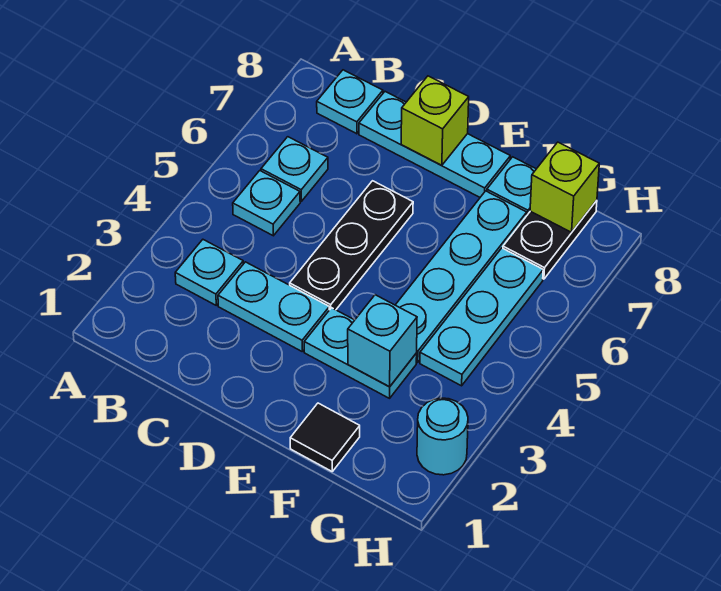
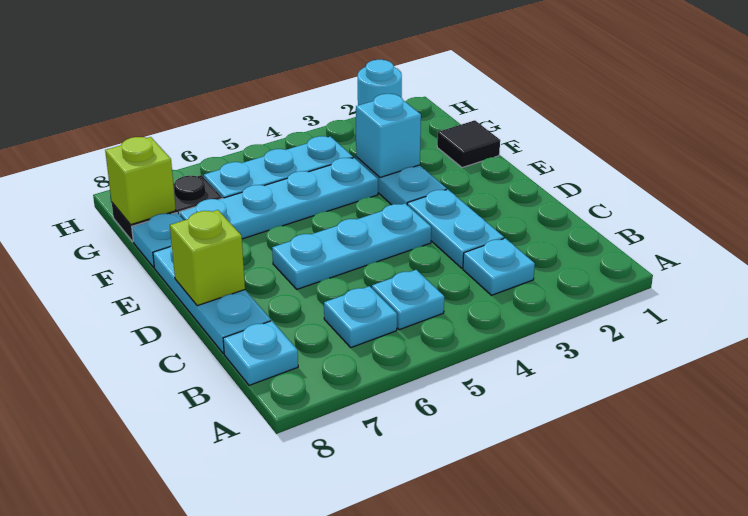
black plate D4:D6 level 1 -> cyan plate D4:D6 level 1

